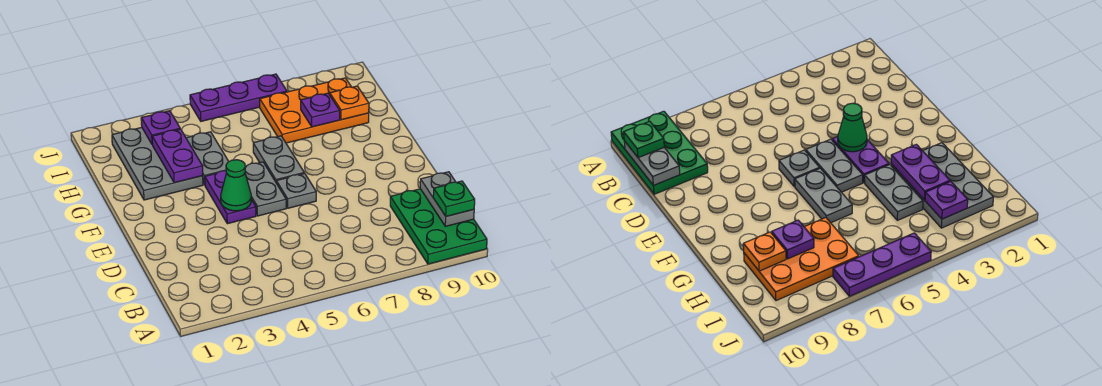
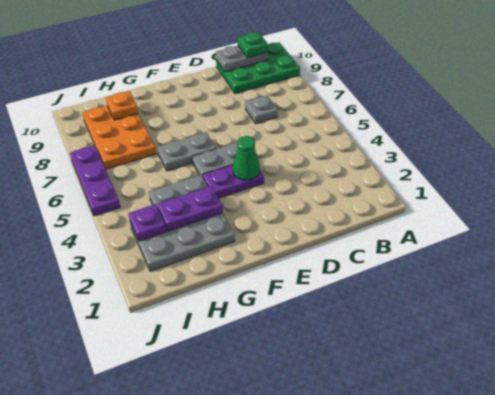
grey plate E6 level 1 -> grey plate C7 level 1
purple plate H8 level 2 -> none

